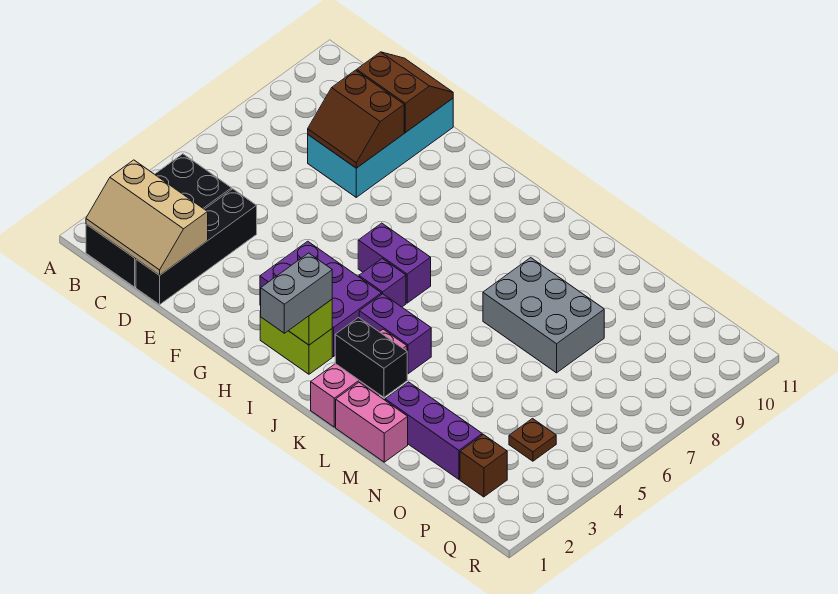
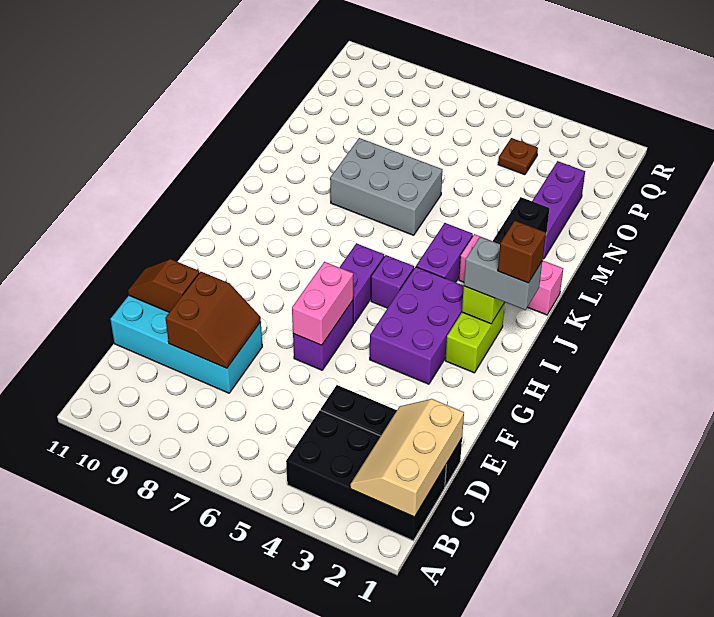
tan slope B1:D2 level 2 top 2 -> tan slope B1:D2 level 2 top 1
brown slope D10:E11 level 2 top 10 -> brown slope E10:E11 level 2 top 10
none -> purple brick F6:G6 level 1
pink brick L1:M1 level 1 -> pink brick F6:G6 level 2
grey brick L7:N8 level 1 -> grey brick L6:M8 level 1
brown brick P2 level 1 -> brown brick I1 level 4

